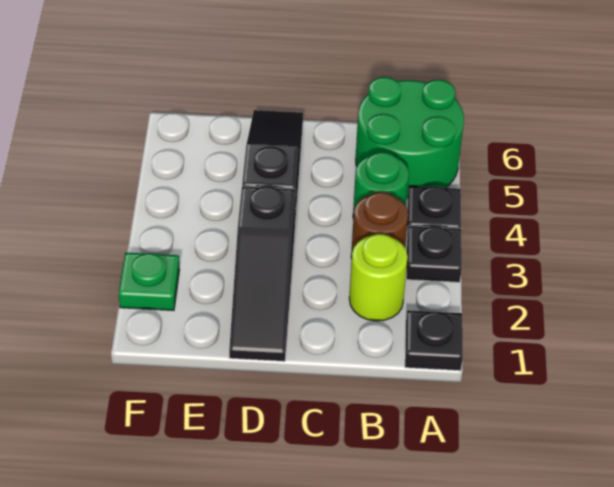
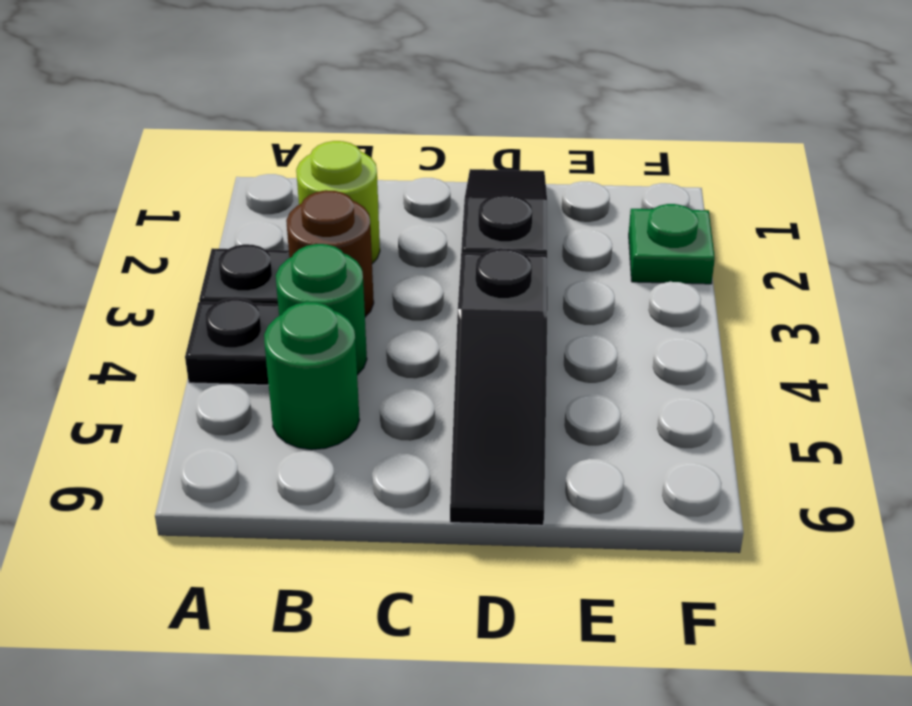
black plate A1 level 1 -> none
green round brick A5:B6 level 1 -> green round brick B5 level 1

